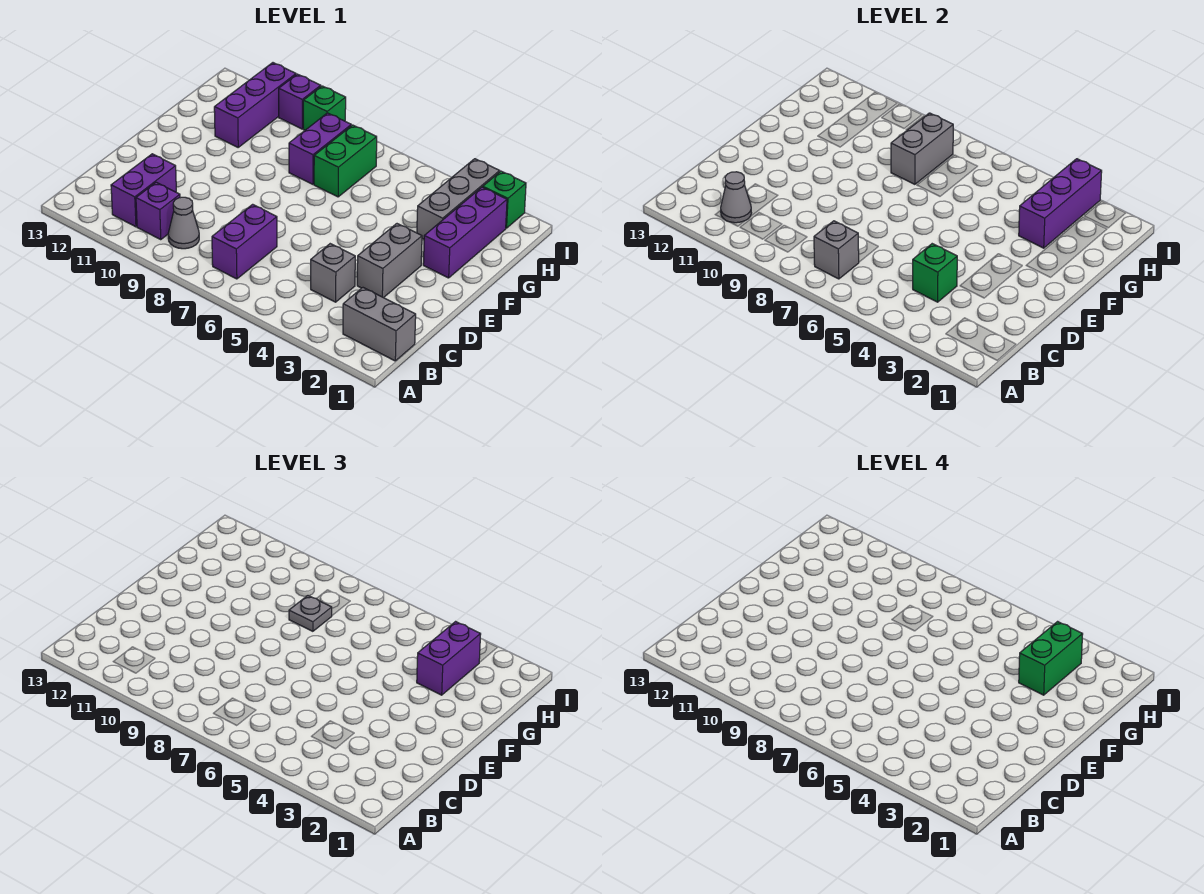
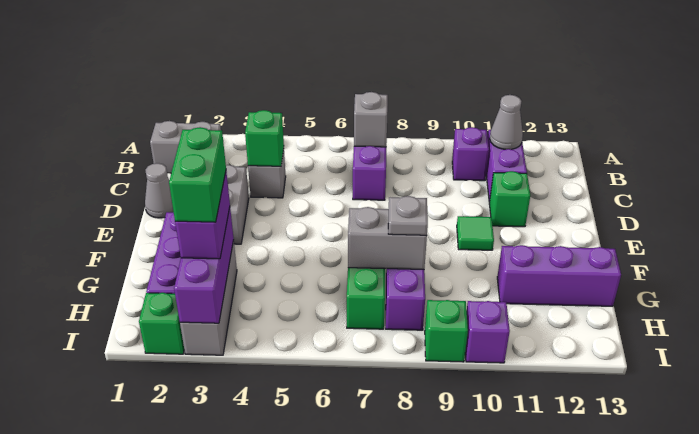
grey cone B9 level 1 -> grey cone D1 level 1
none -> green brick D11 level 1
none -> green tile E10 level 1
grey brick G8:H8 level 2 -> grey brick G7:G8 level 2
purple brick G11:I11 level 1 -> purple brick G11:G13 level 1

